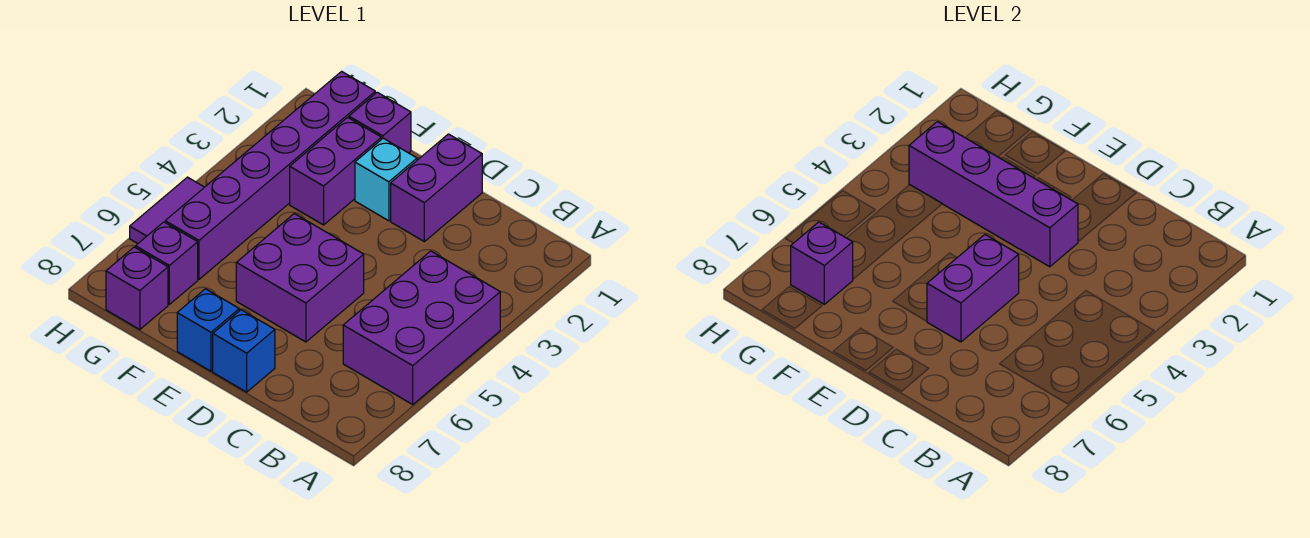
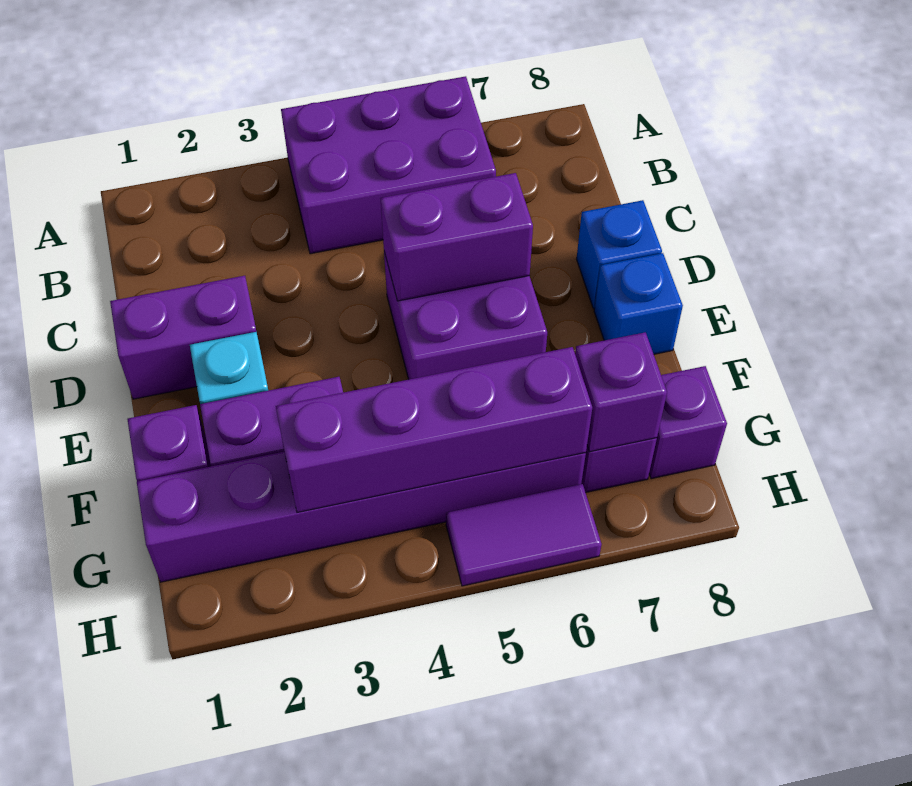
purple brick D3:G3 level 2 -> purple brick G3:G6 level 2

